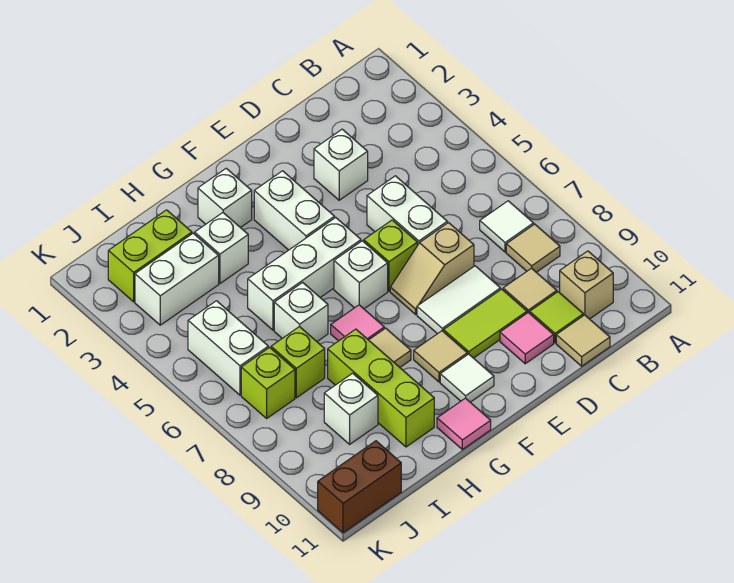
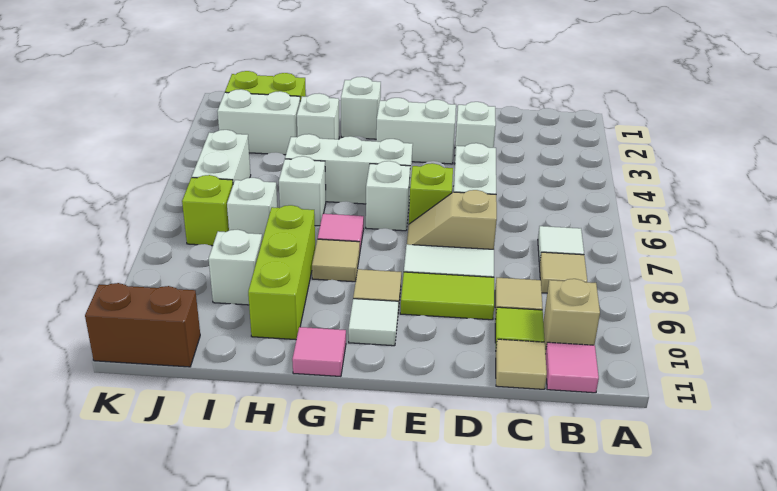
pink tile D10 level 1 -> pink tile B11 level 1
white brick F3:F4 level 1 -> white brick E3:F3 level 1
lime brick I7 level 1 -> white brick I7 level 1

